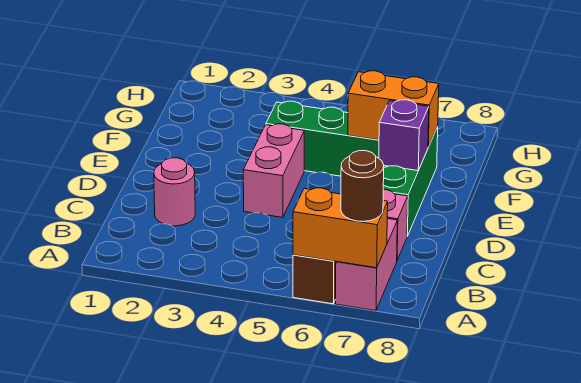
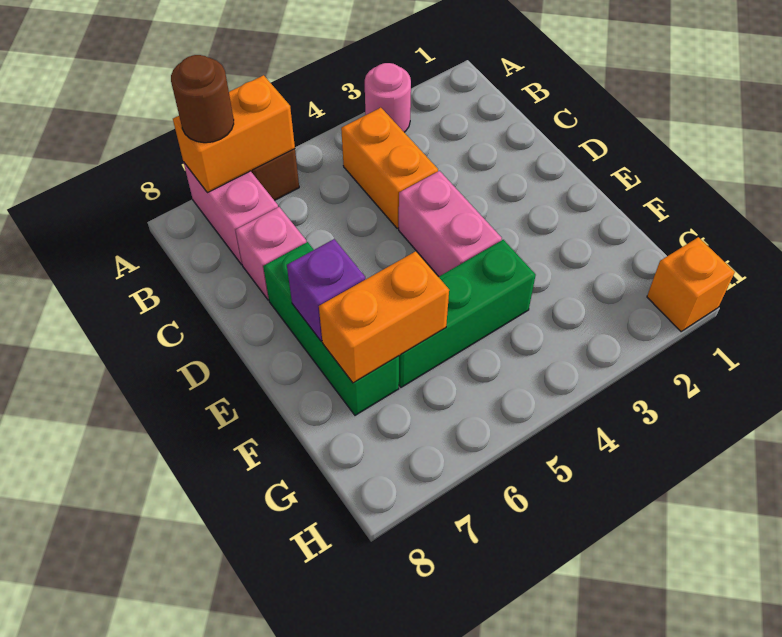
none -> orange brick B4:C4 level 1
pink round brick C2 level 1 -> pink round brick A3 level 1
none -> orange brick H1 level 1

